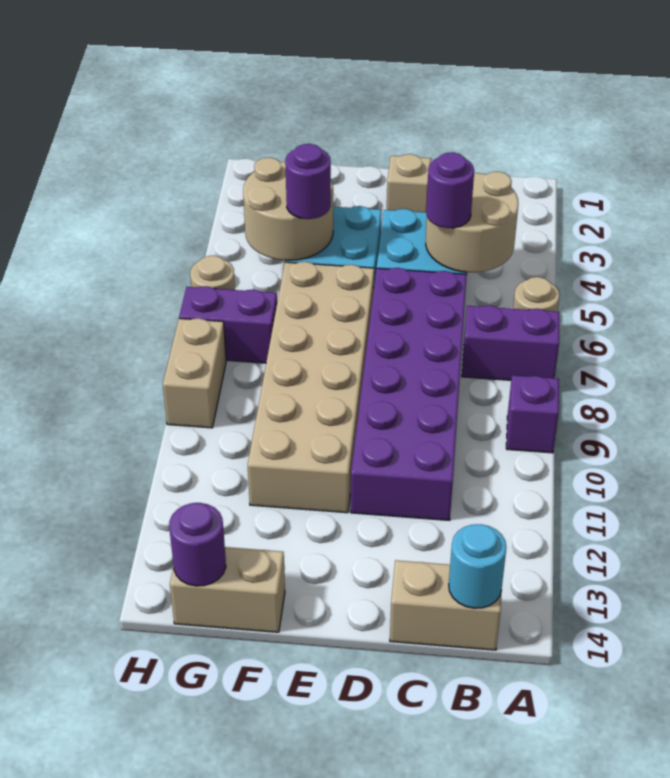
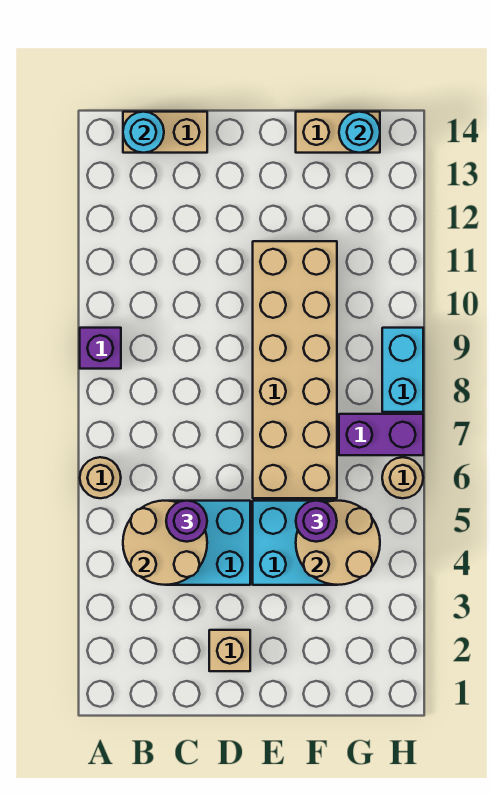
purple brick A7:B7 level 1 -> none
purple brick C6:D11 level 1 -> none
purple round brick G14 level 2 -> cyan round brick G14 level 2
tan brick H8:H9 level 1 -> cyan brick H8:H9 level 1

